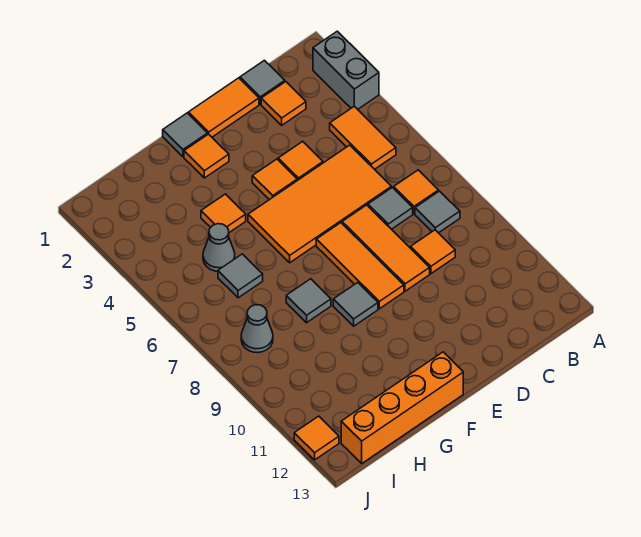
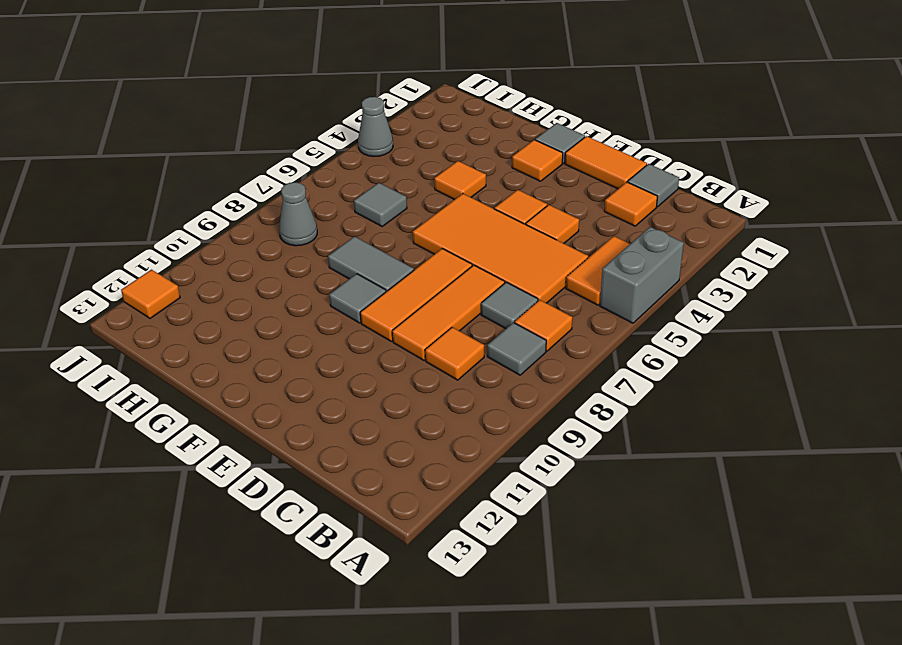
grey brick A2:A3 level 1 -> grey brick A4:A5 level 1
orange brick F13:I13 level 1 -> none
grey tile G8 level 1 -> grey tile F8:G8 level 1
grey cone H5 level 1 -> grey cone J4 level 1

